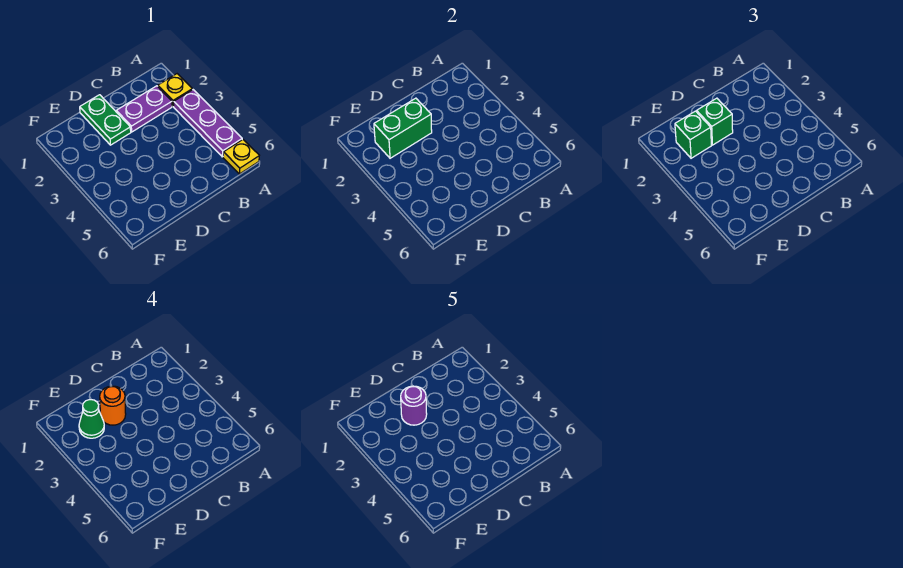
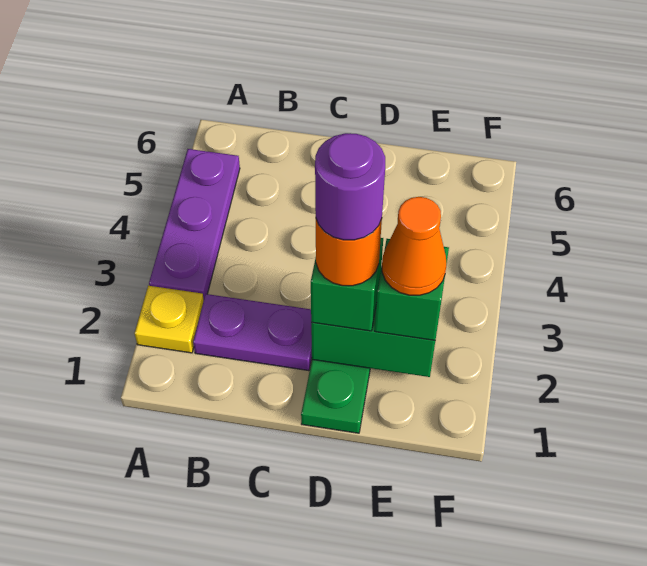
yellow plate A6 level 1 -> none
green cone E2 level 4 -> orange cone E2 level 4

